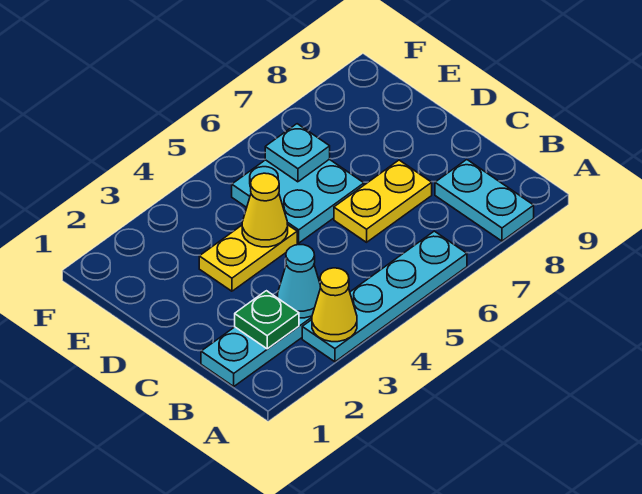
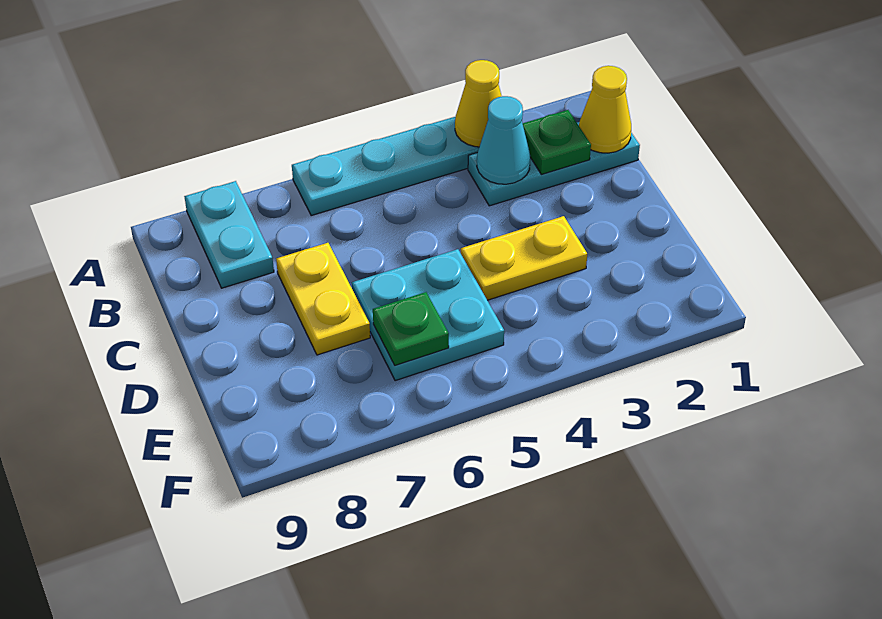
yellow plate C6:C7 level 1 -> yellow plate C7:D7 level 1
yellow cone D4 level 2 -> yellow cone B1 level 2
cyan plate E6 level 2 -> green plate E6 level 2

